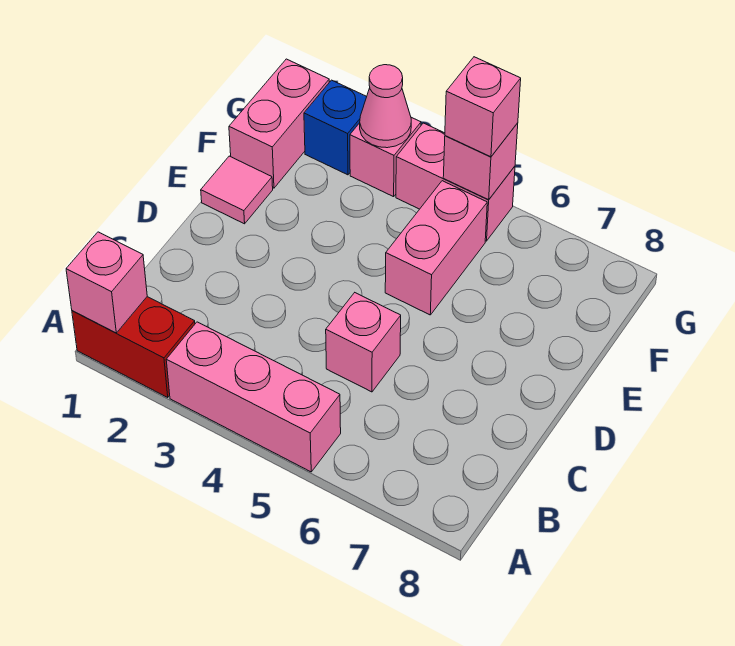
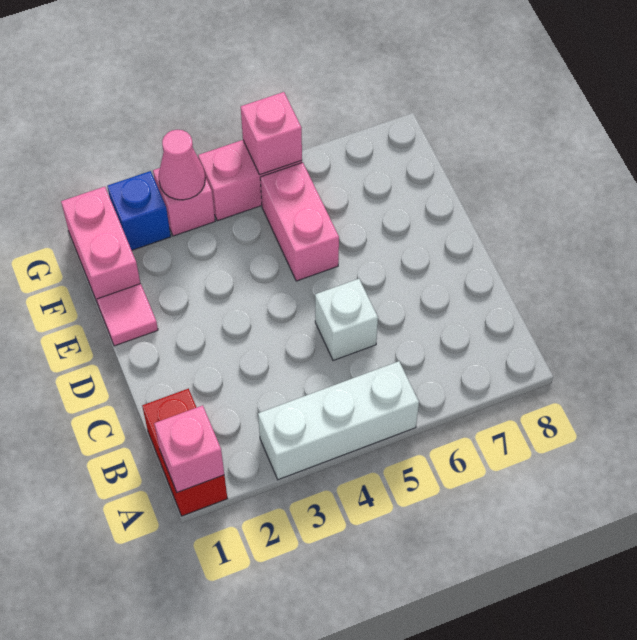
red brick A1:A2 level 1 -> red brick A1:B1 level 1
pink brick A3:A5 level 1 -> white brick A3:A5 level 1
pink brick C5 level 1 -> white brick C5 level 1
pink brick G5 level 3 -> none

